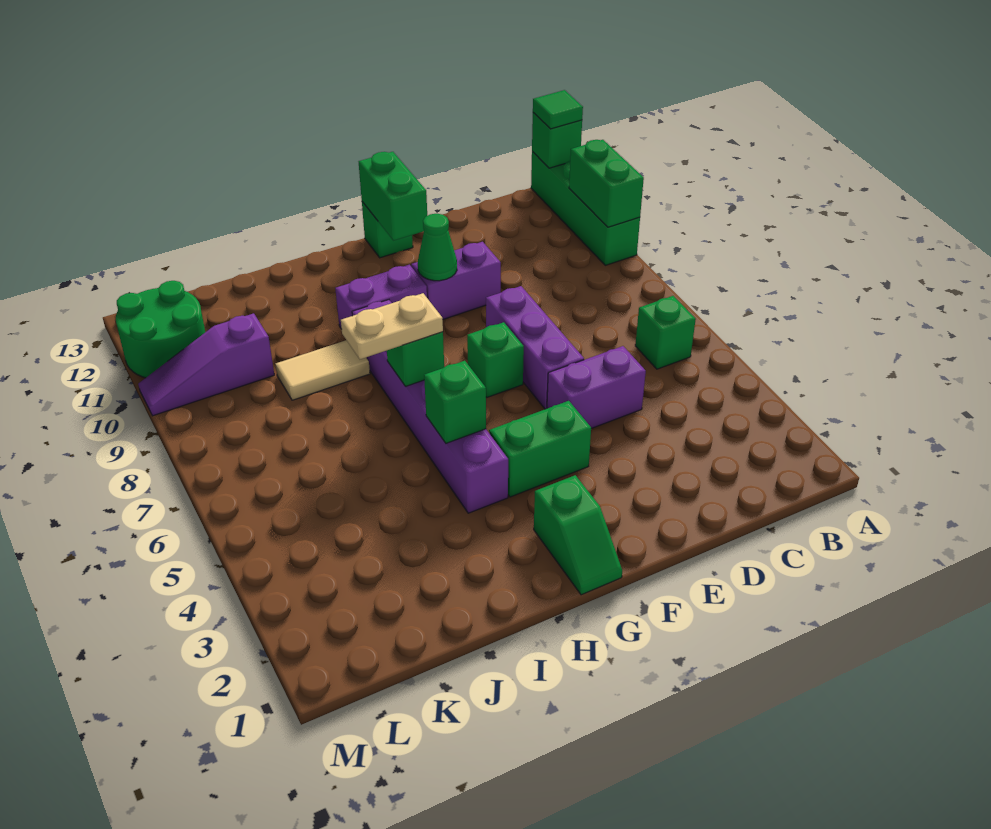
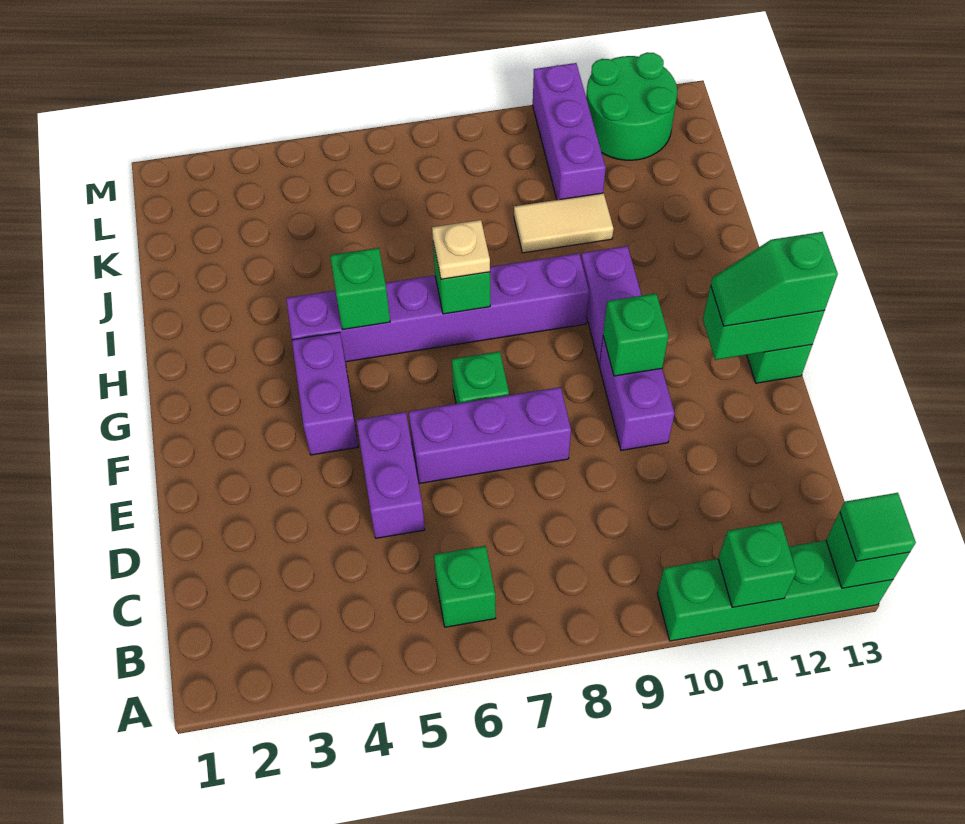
green brick A10:A11 level 2 -> green brick A11 level 2
green brick F4:G4 level 1 -> purple brick F4:G4 level 1
green cone F10 level 2 -> green brick F10 level 2
green slope G1:G2 level 1 top 2 -> green slope F12:F13 level 3 top 13
tan plate H7:I7 level 3 -> tan plate H7 level 3
tan tile I9:J9 level 1 -> tan tile J9:J10 level 1
purple slope K10:M10 level 1 top K -> purple brick K10:M10 level 1

